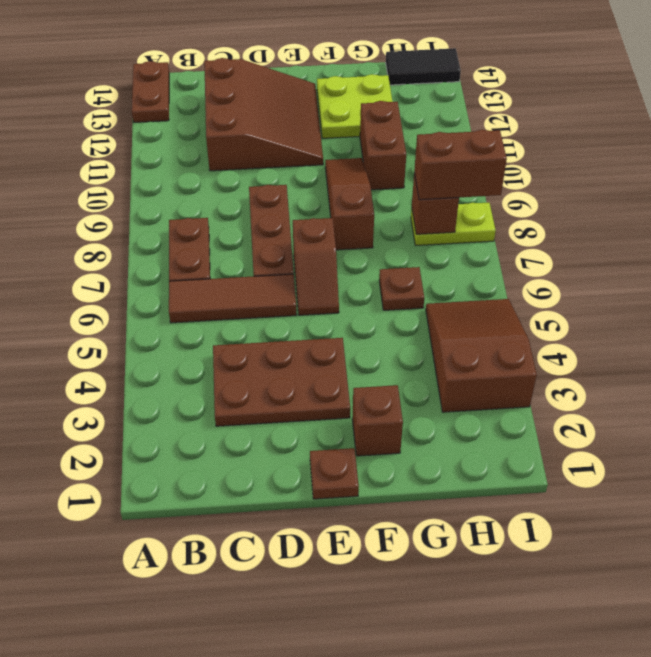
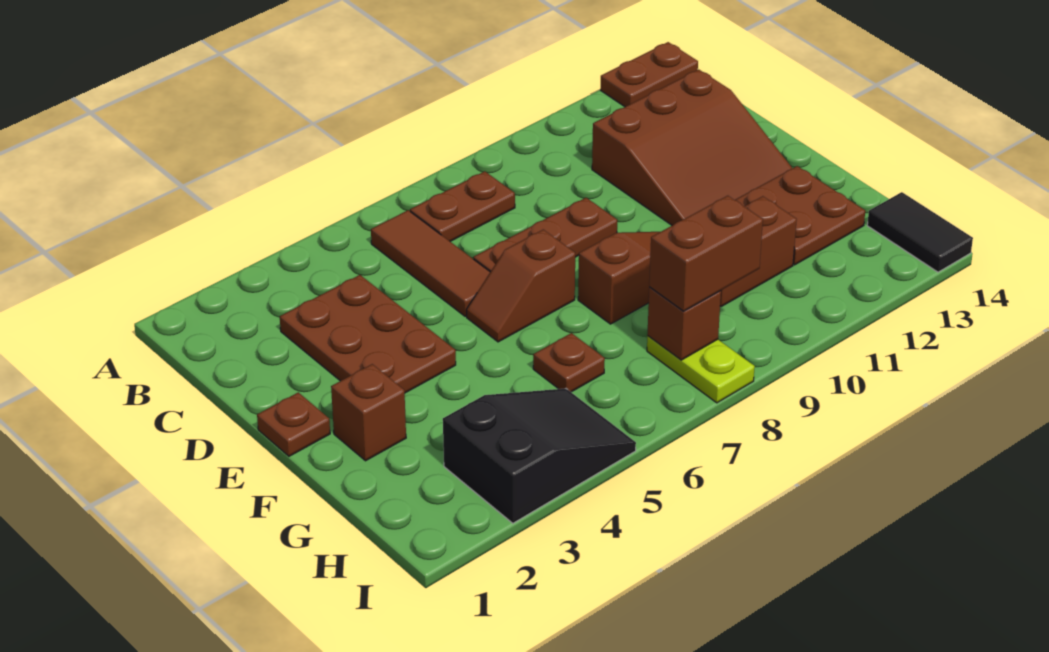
lime plate F12:G13 level 1 -> brown plate F12:G13 level 1
brown slope H3:I5 level 1 top 3 -> black slope H3:I5 level 1 top 3
brown brick H8:I8 level 3 -> brown brick H8:H9 level 3

